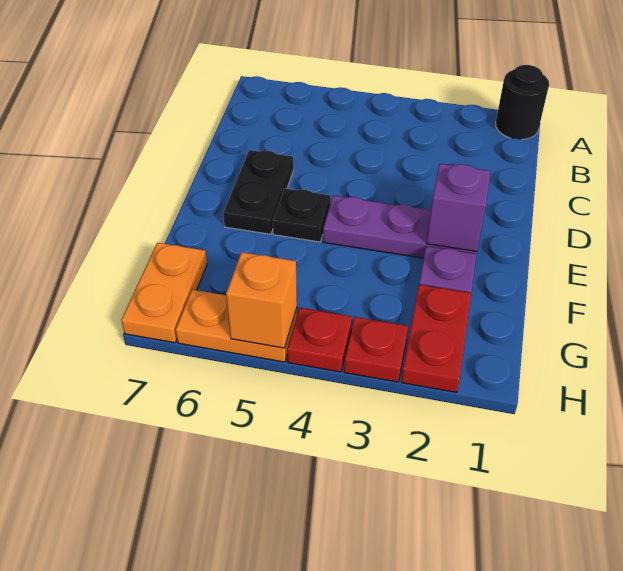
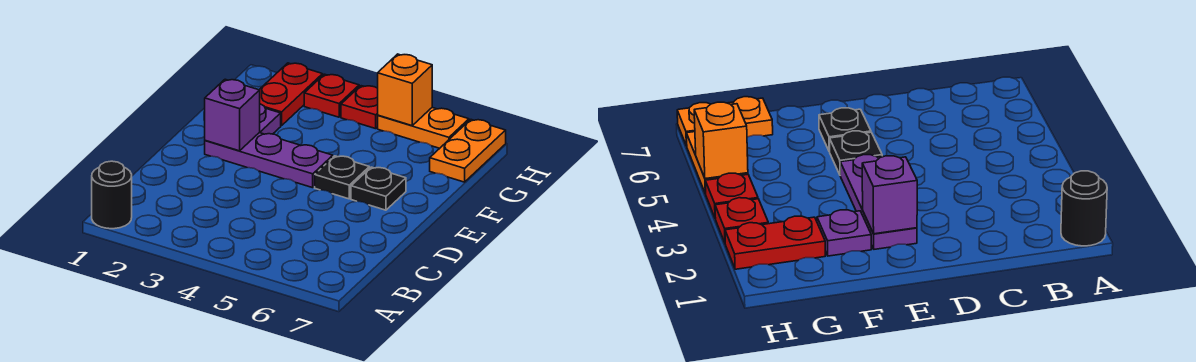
black plate D6:E6 level 1 -> black plate E6 level 1

